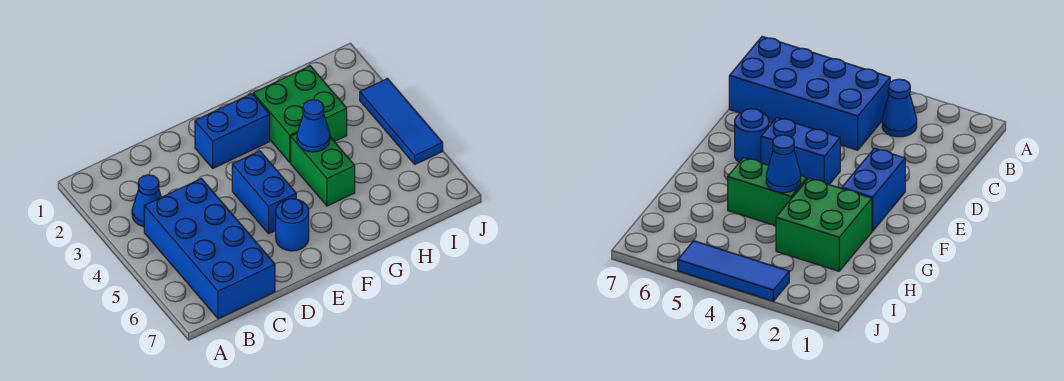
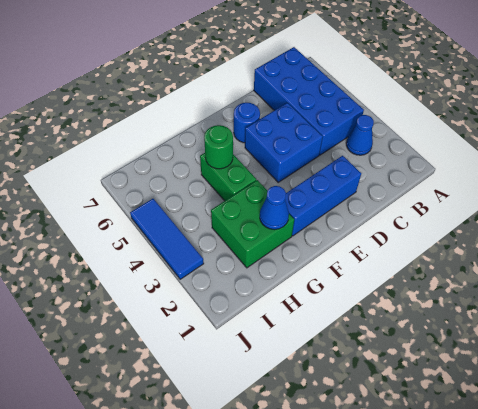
blue brick E2:F2 level 1 -> blue brick D2:F2 level 1
blue brick E4:E5 level 1 -> blue brick D4:E5 level 1
blue cone G4 level 2 -> blue cone G2 level 2
none -> green round brick G5 level 2

